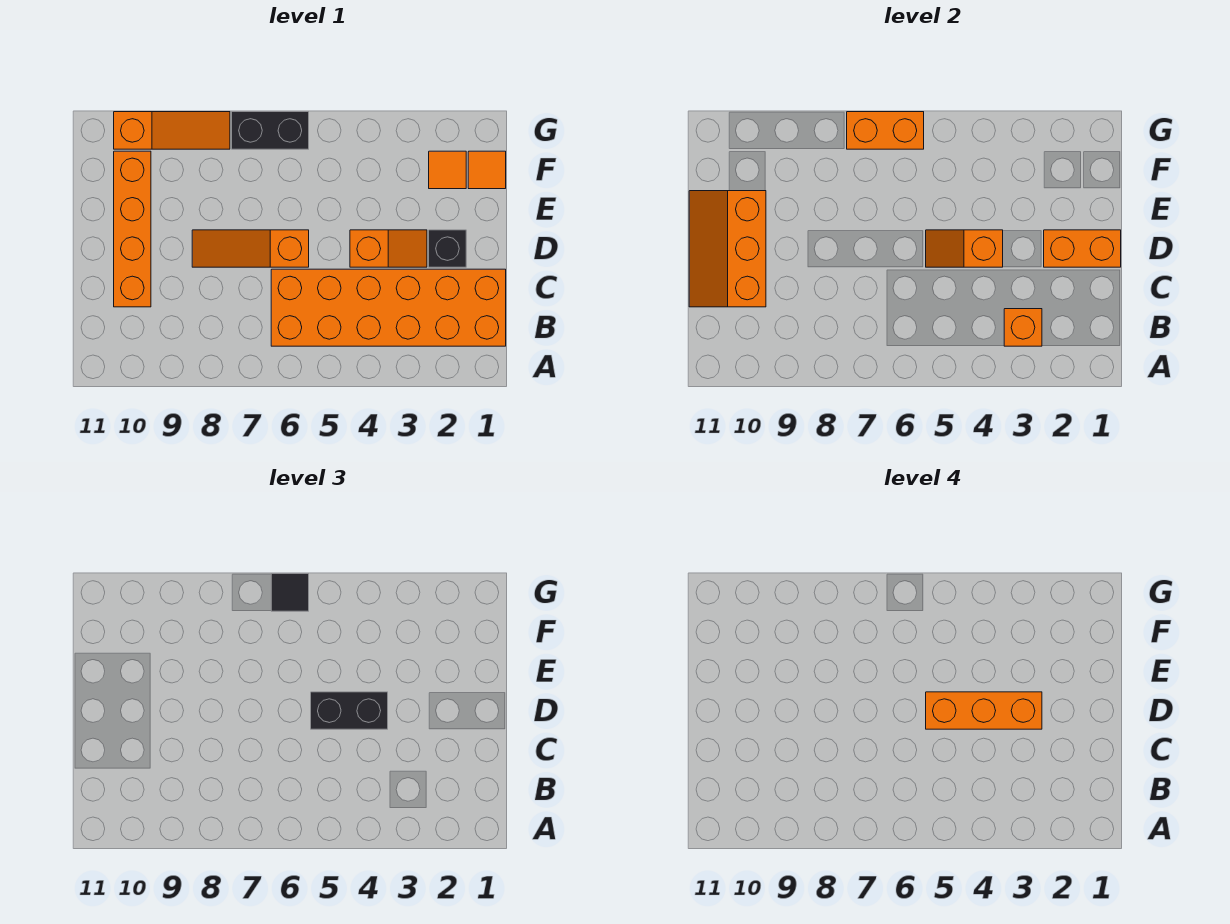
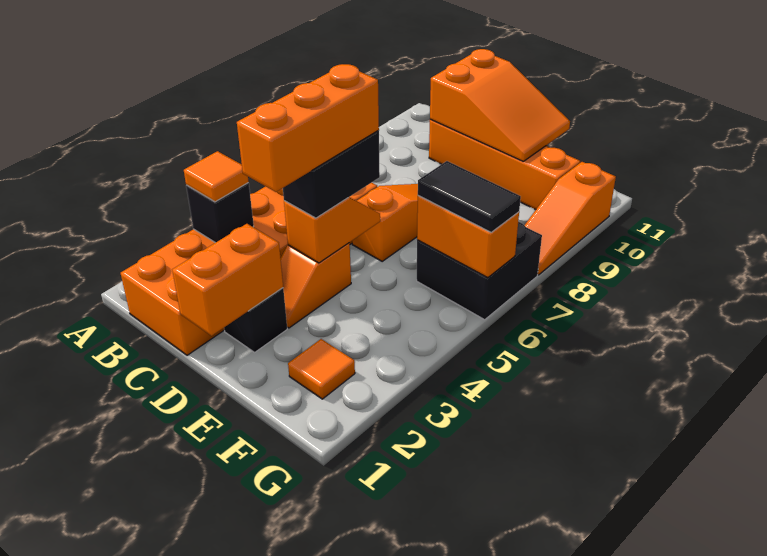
orange brick B3 level 2 -> black brick B3 level 2
orange slope C10:E11 level 2 top 10 -> orange slope C10:E11 level 2 top C
orange tile F1 level 1 -> orange tile B3 level 3
black brick G6:G7 level 1 -> black brick F6:G7 level 1
orange brick G6:G7 level 2 -> orange brick F6:G6 level 2
black tile G6 level 3 -> black tile F6:G6 level 3

